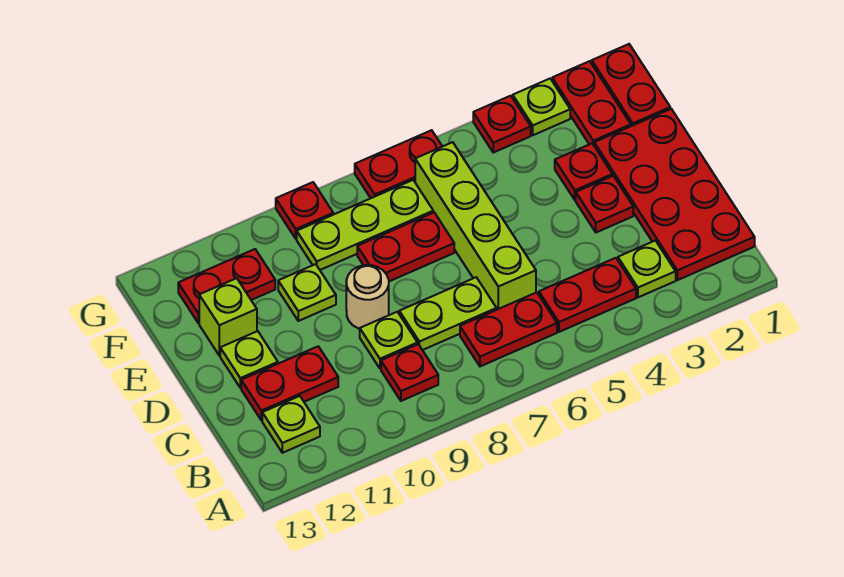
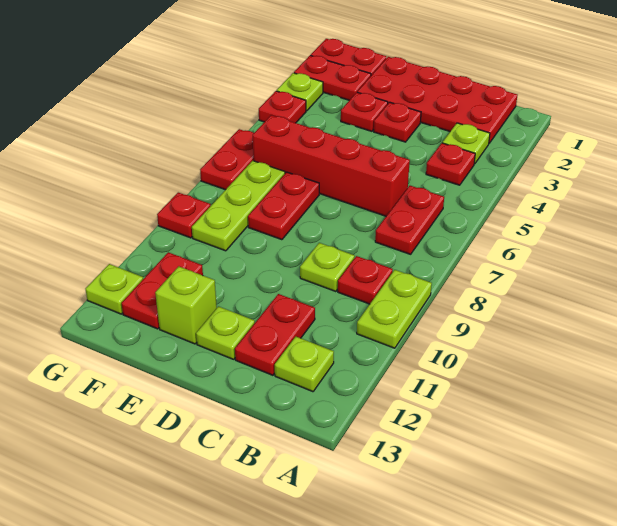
red plate B4:B5 level 1 -> red plate B4 level 1
lime brick C6:F6 level 1 -> red brick C6:F6 level 1
lime plate C7:C8 level 1 -> lime plate A9:A10 level 1
tan round brick D9 level 1 -> none
lime plate E10 level 1 -> lime plate G12 level 1

